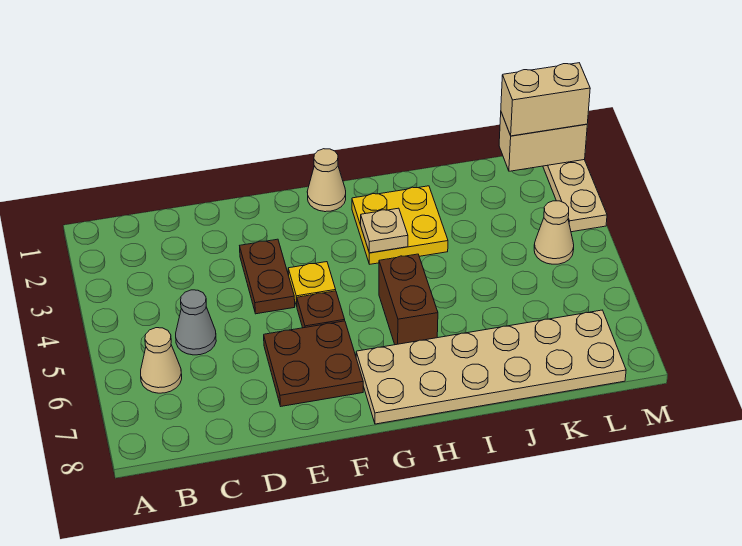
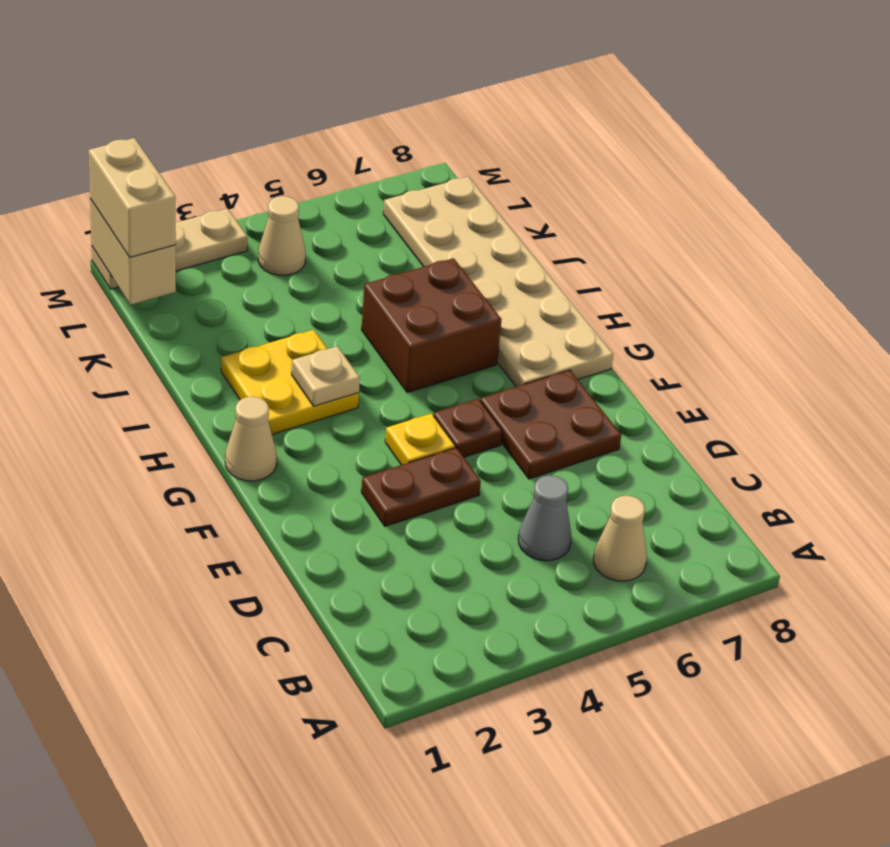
brown brick H5:H6 level 1 -> brown brick H5:I6 level 1

